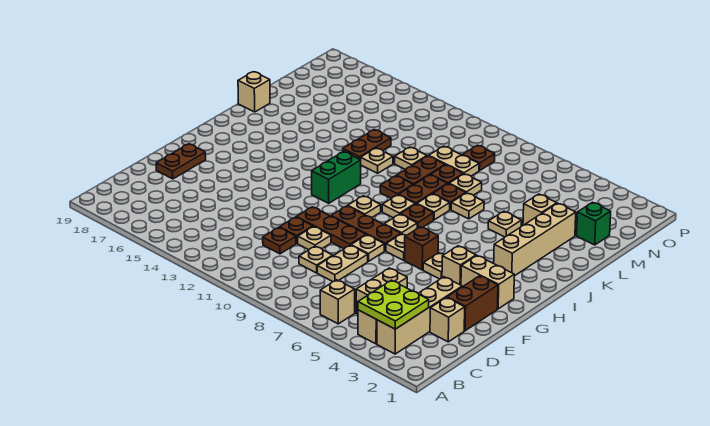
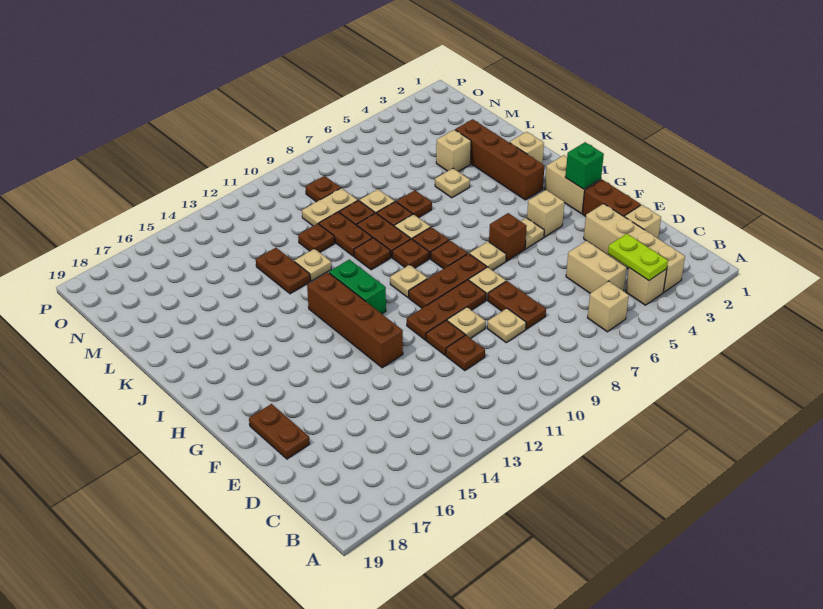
lime plate B3:C4 level 2 -> lime plate B4:C4 level 2
tan plate D8:E8 level 1 -> brown plate D8:E8 level 1
none -> brown brick F13:I13 level 1
tan brick G2:G3 level 1 -> tan brick G2:H2 level 1
tan plate H8 level 1 -> brown plate H8 level 1
tan brick I3:L3 level 1 -> brown brick I3:L3 level 1
tan plate I9 level 1 -> brown plate I9 level 1
tan plate K7 level 1 -> brown plate K7 level 1
tan brick K19 level 1 -> tan brick J2 level 1
tan plate L11 level 1 -> brown plate L11 level 1
green brick M2 level 1 -> green brick G2 level 2

